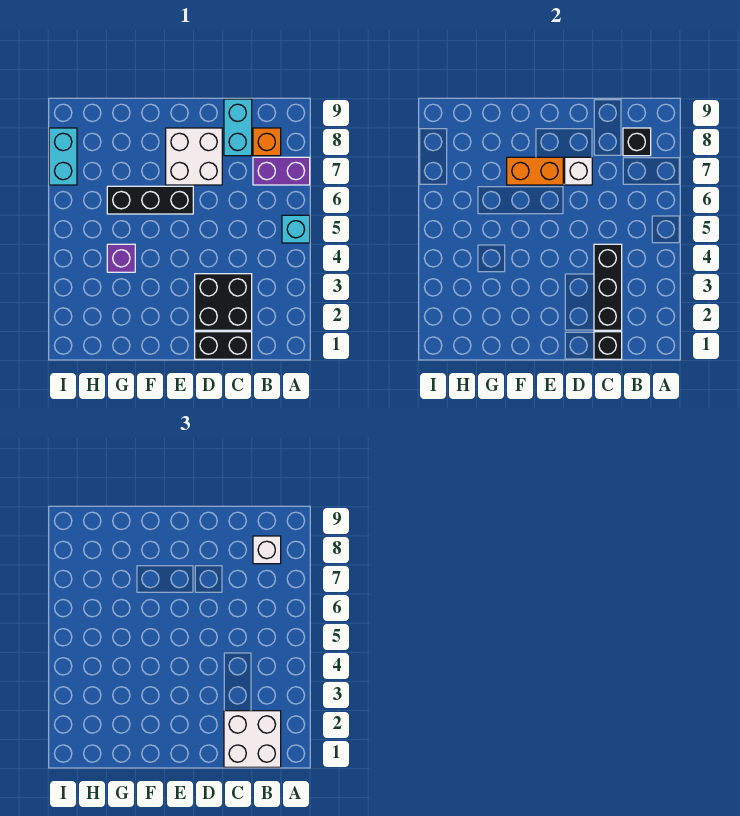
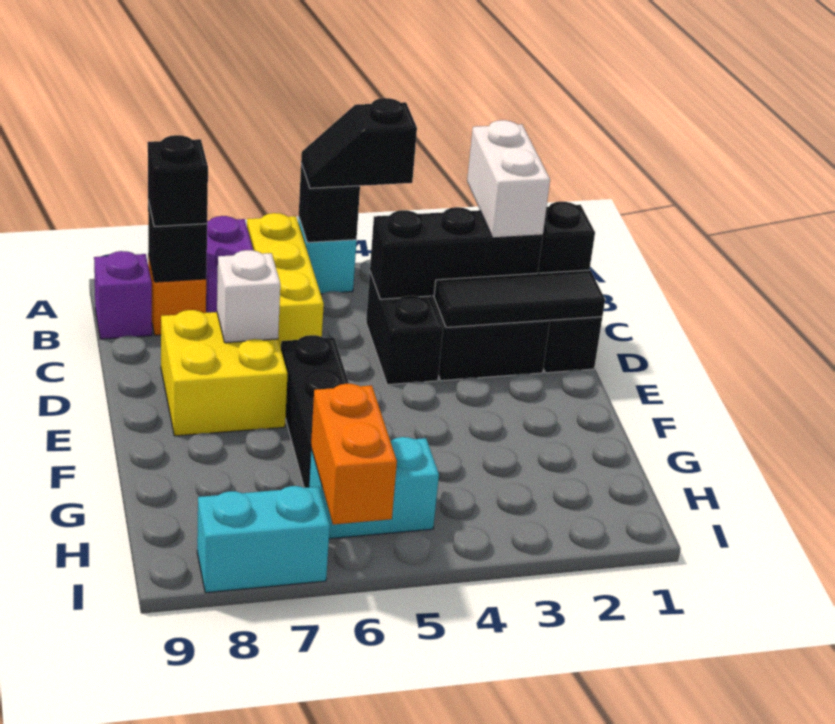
none -> black slope A4:A5 level 3 top 4
none -> black brick A5 level 2
none -> yellow brick A6:C6 level 1
white brick B1:C2 level 3 -> white brick B2:C2 level 3
white brick B8 level 3 -> black brick B8 level 3
none -> black brick C4:D4 level 1
cyan brick C8:C9 level 1 -> cyan brick H5:H6 level 1
none -> black tile D1:D3 level 2
white brick D7:E8 level 1 -> yellow brick D7:E8 level 1
orange brick E7:F7 level 2 -> orange brick H6:I6 level 2
purple brick G4 level 1 -> purple brick B9 level 1

